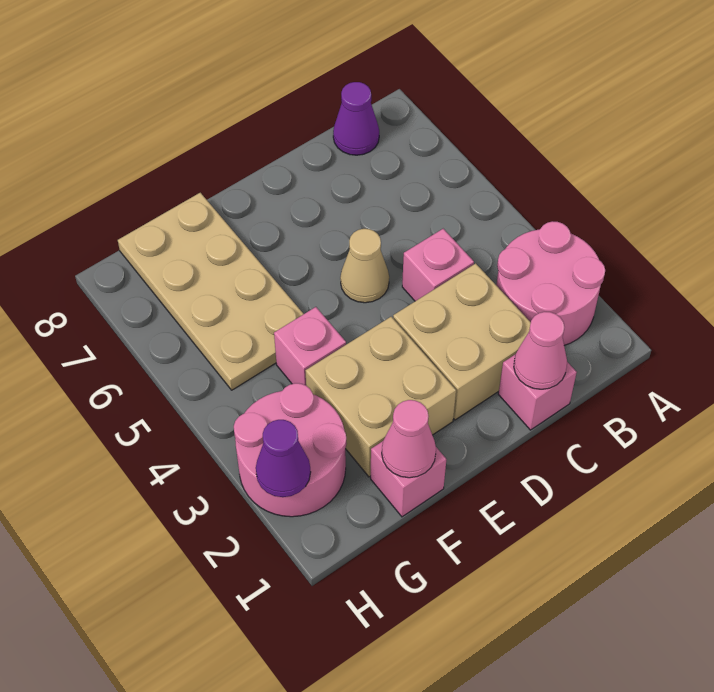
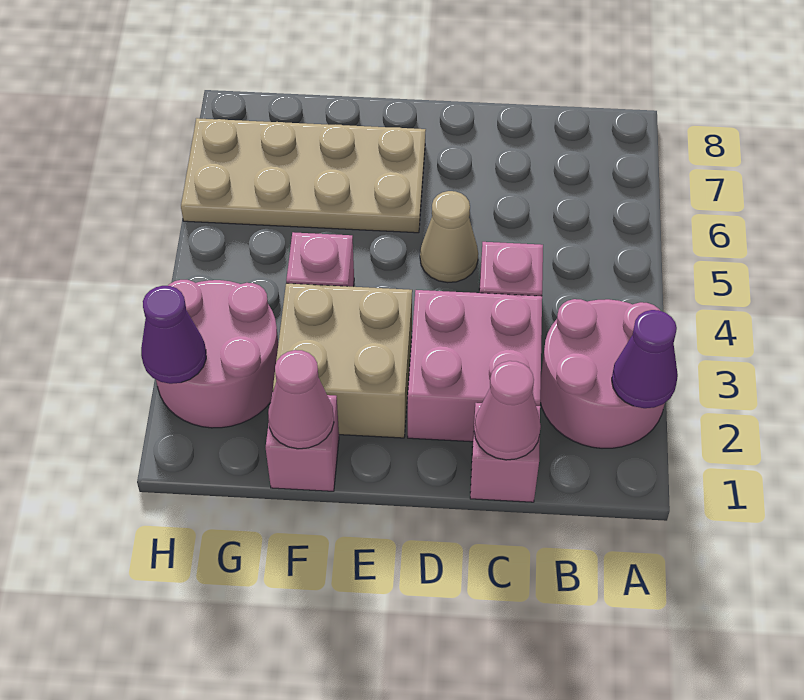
purple cone B8 level 1 -> purple cone A2 level 2
tan brick C2:D3 level 1 -> pink brick C2:D3 level 1
tan plate F5:G8 level 1 -> tan plate E6:H7 level 1

